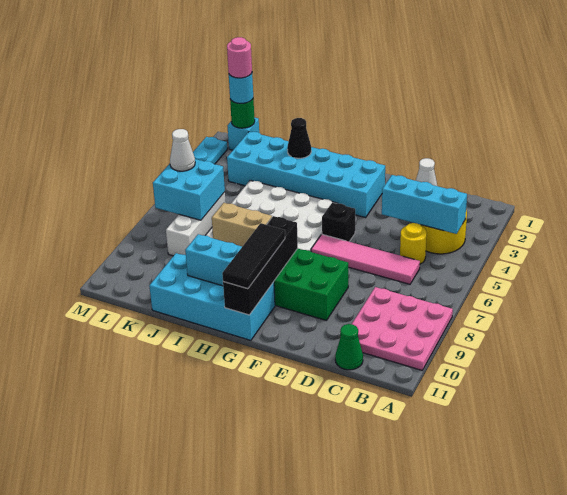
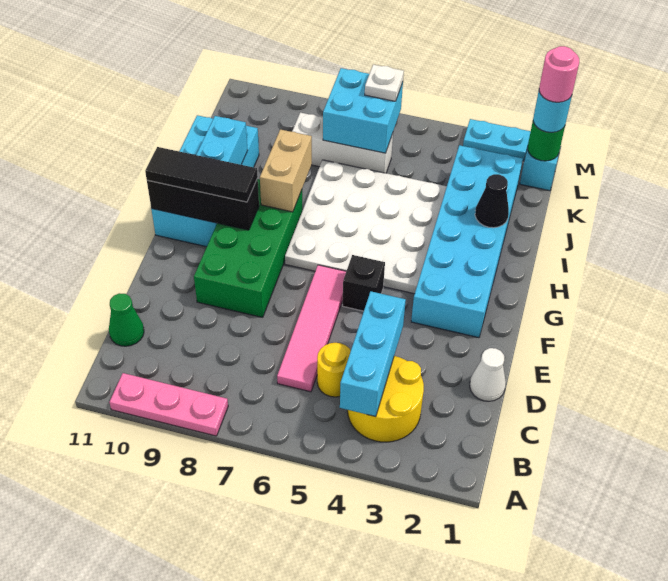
pink plate A8:C10 level 1 -> pink plate A8:A10 level 1
black brick G8:G11 level 2 -> black brick G9:G11 level 2
white cone L6 level 3 -> white plate L6 level 3

